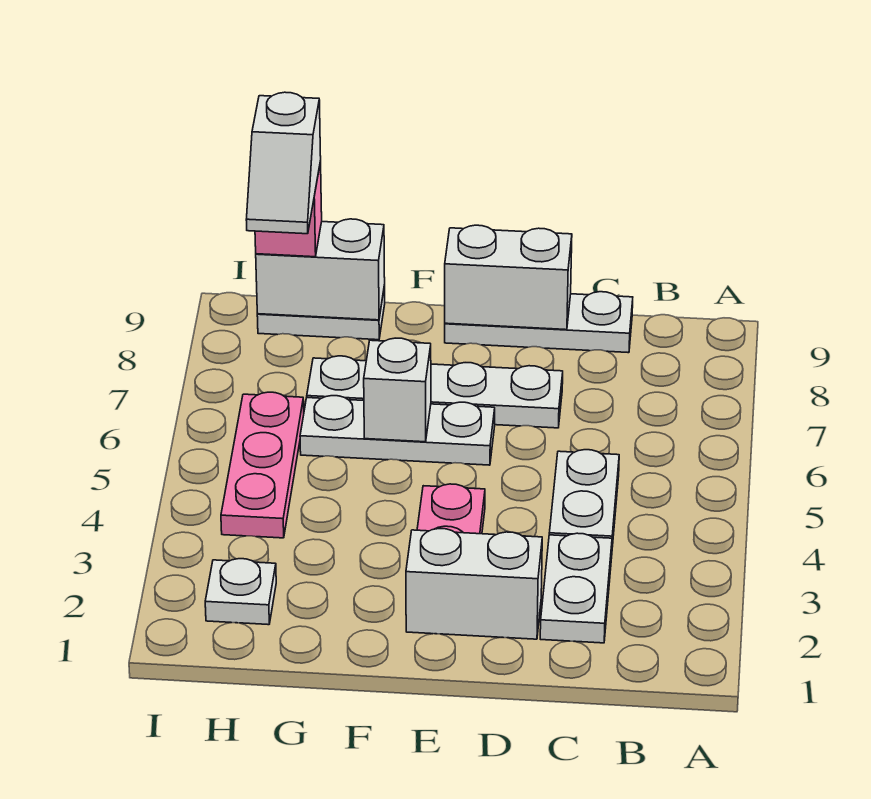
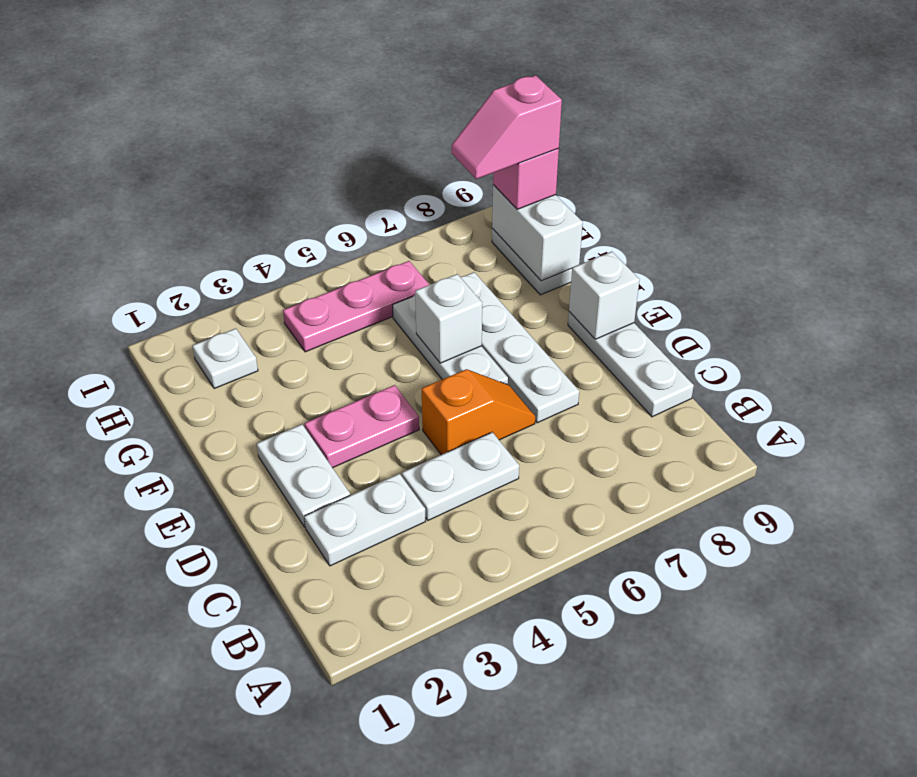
white brick D2:E2 level 1 -> white plate D2:E2 level 1
none -> orange slope D5:D6 level 1 top 5
white brick D9:E9 level 2 -> white brick E9 level 2
white slope H8:H9 level 4 top 9 -> pink slope H8:H9 level 4 top 9

